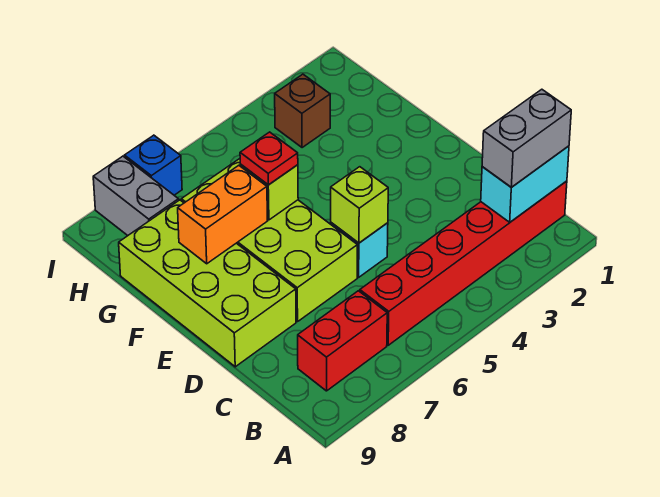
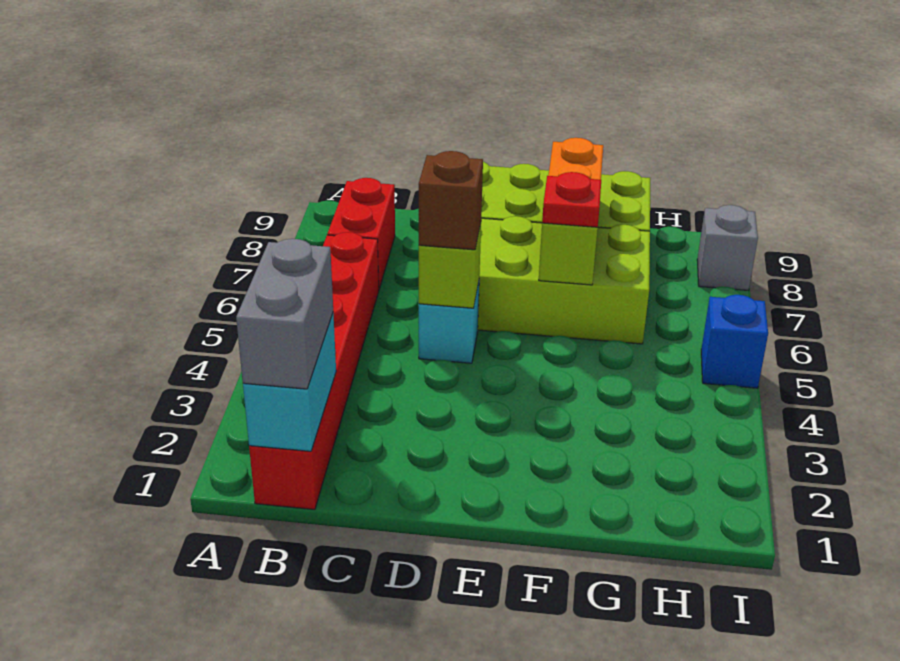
brown brick H3 level 1 -> brown brick D5 level 3
grey brick H8:I8 level 1 -> grey brick I8 level 1
blue brick I7 level 1 -> blue brick I5 level 1

